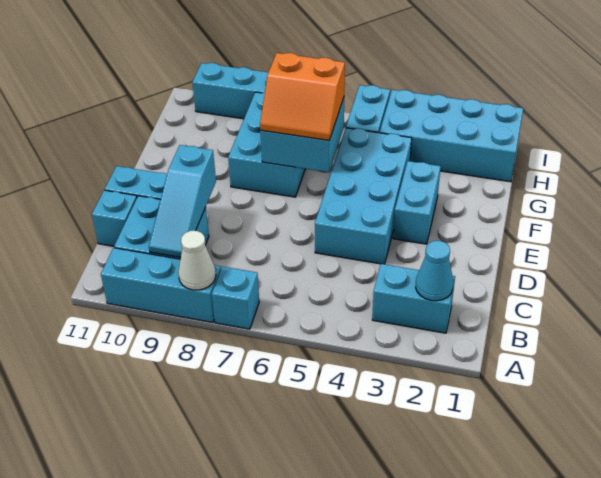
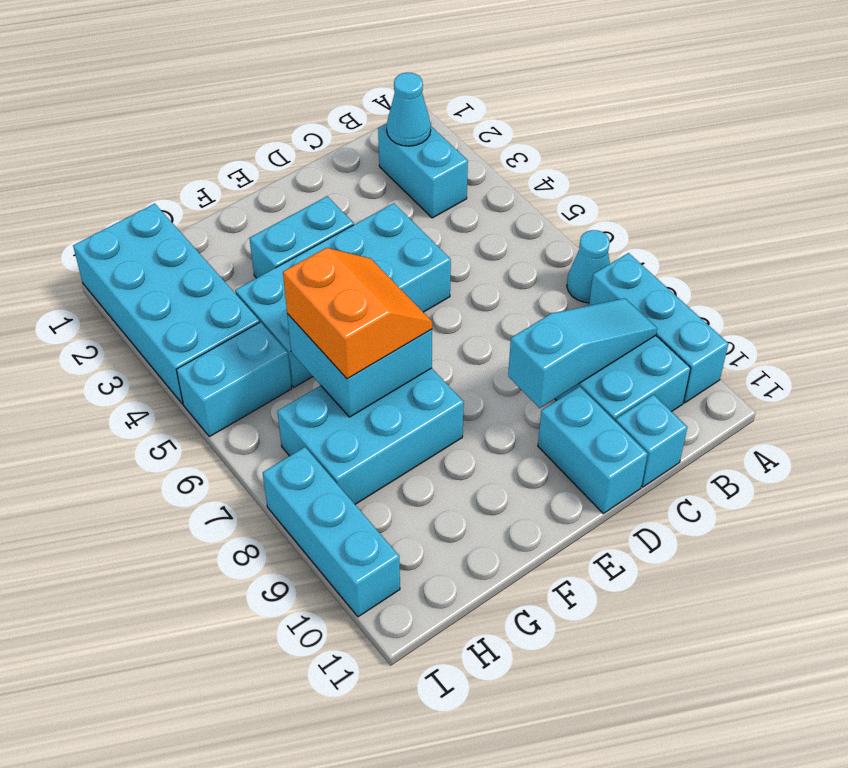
cyan brick A7 level 1 -> cyan cone A7 level 1
white cone A8 level 2 -> none

